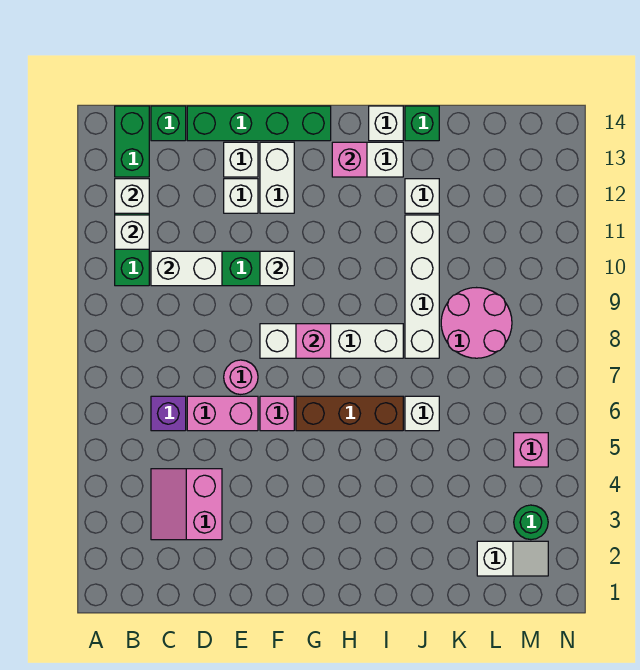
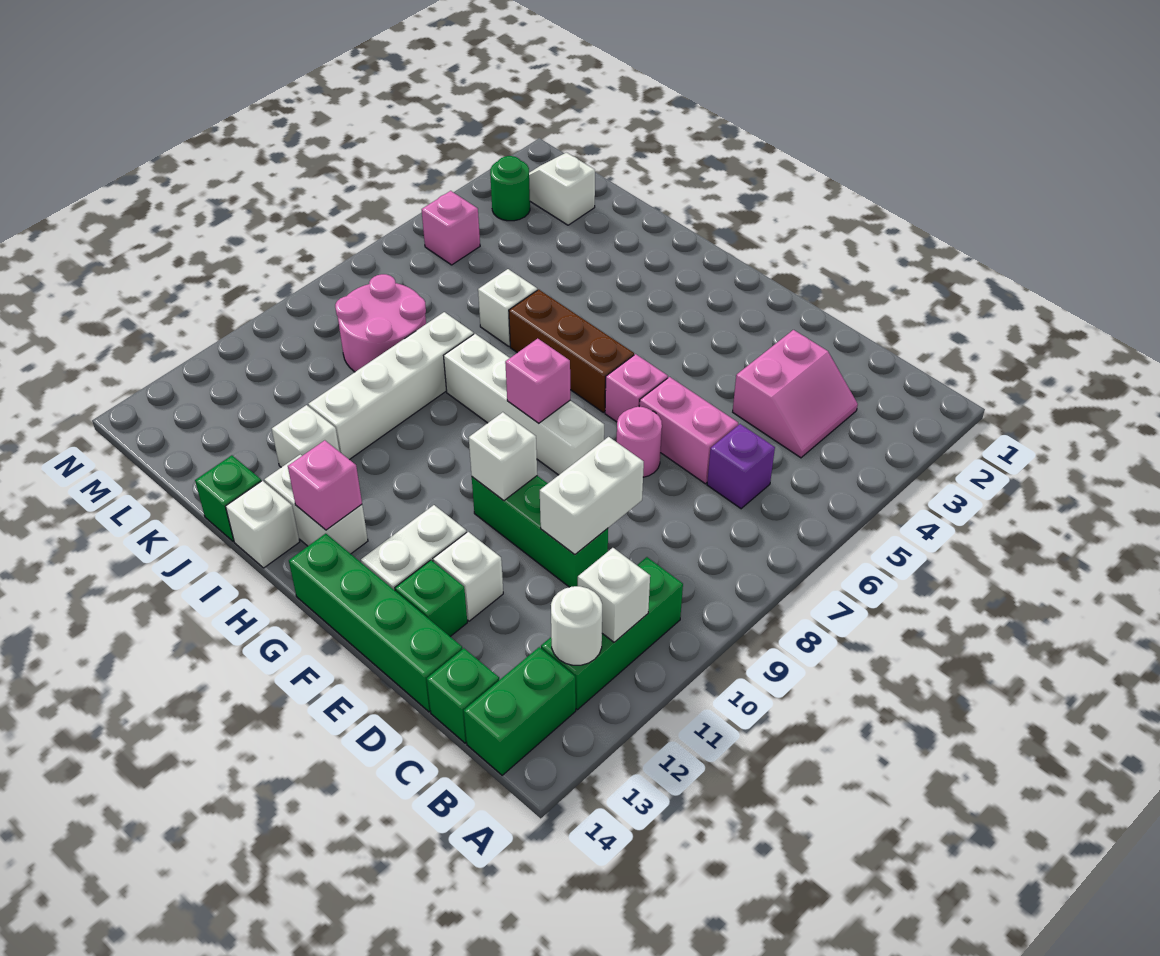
white brick B12 level 2 -> white round brick B12 level 2
white brick C10:D10 level 2 -> white brick D9:D10 level 2
white brick E13 level 1 -> green brick E13 level 1

